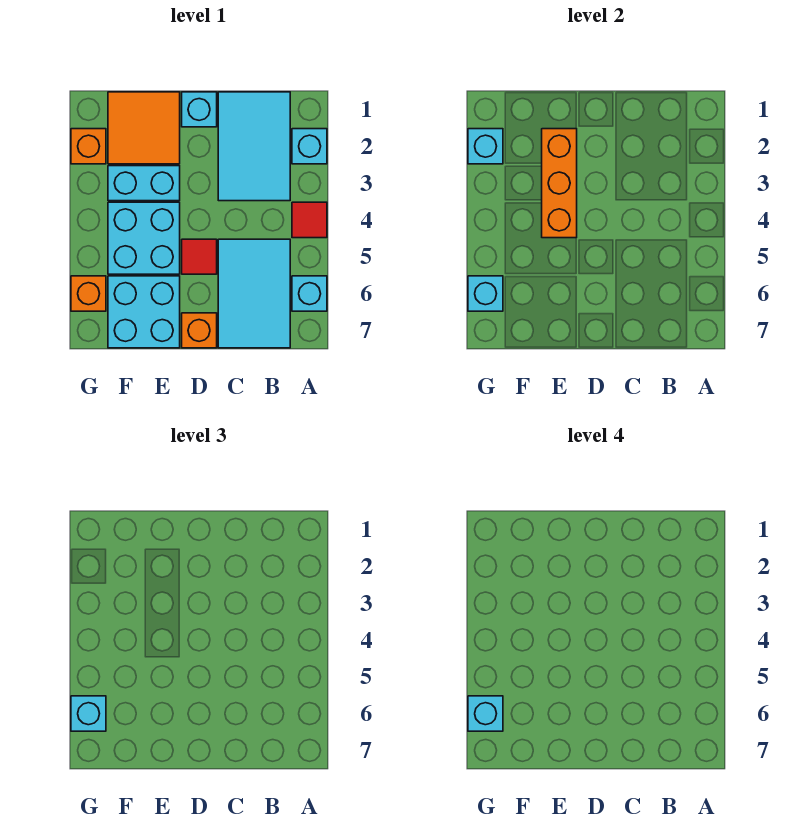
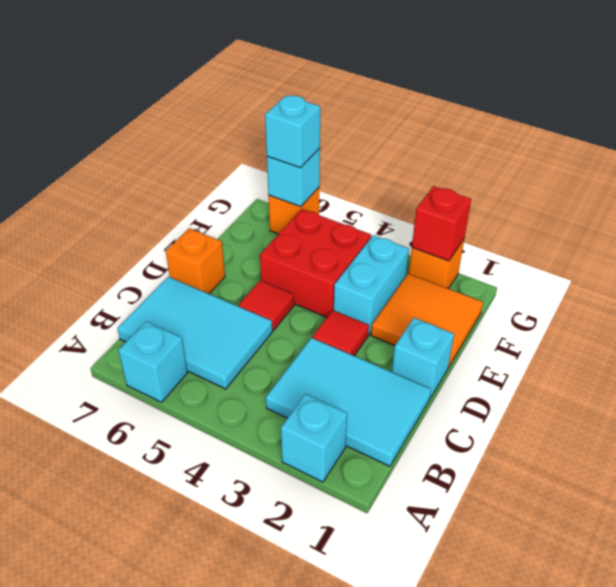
red tile A4 level 1 -> red tile D3 level 1
orange brick E2:E4 level 2 -> none
cyan brick E4:F5 level 1 -> red brick E4:F5 level 1
cyan brick E6:F7 level 1 -> none
cyan brick G2 level 2 -> red brick G2 level 2
cyan brick G6 level 4 -> none

